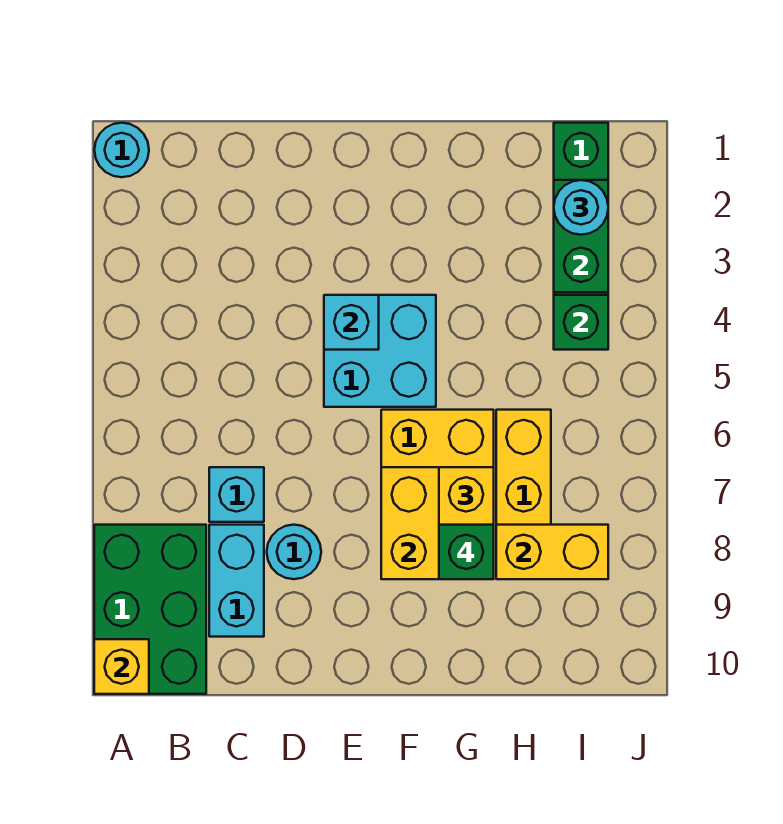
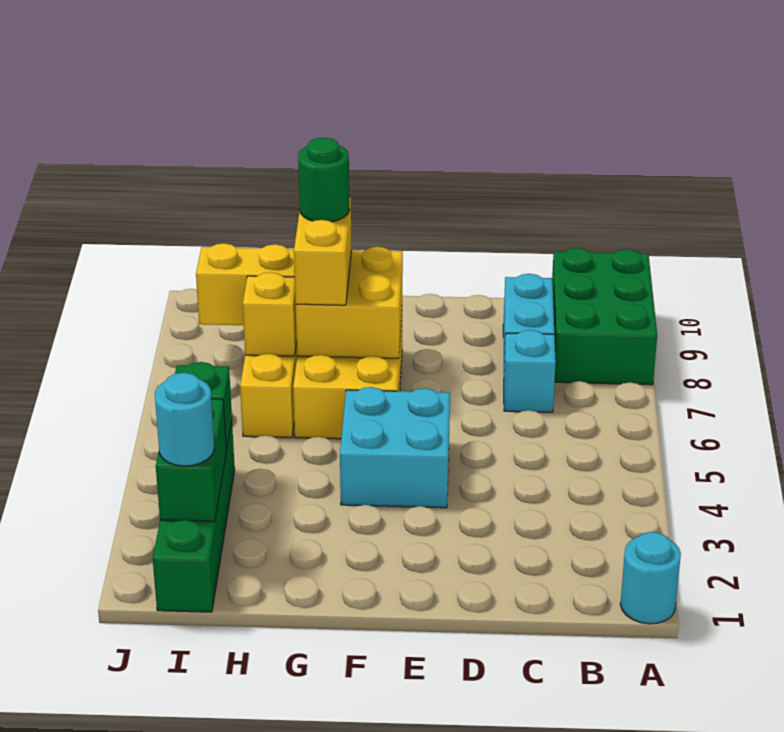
yellow brick A10 level 2 -> yellow brick H7 level 2
cyan round brick D8 level 1 -> none
cyan brick E4 level 2 -> none
green brick G8 level 4 -> green round brick G8 level 4

